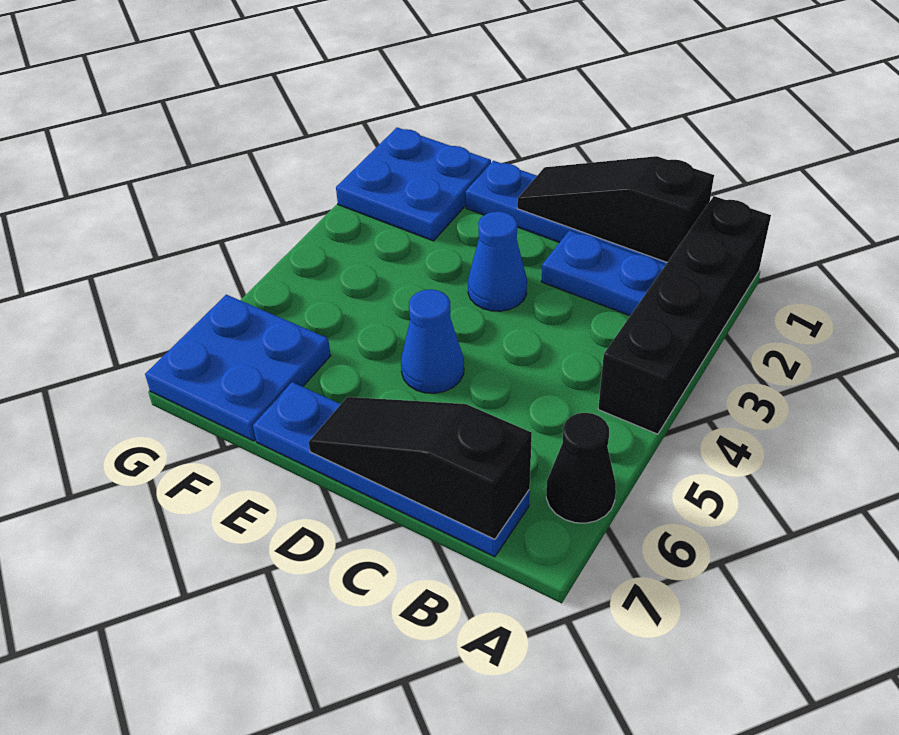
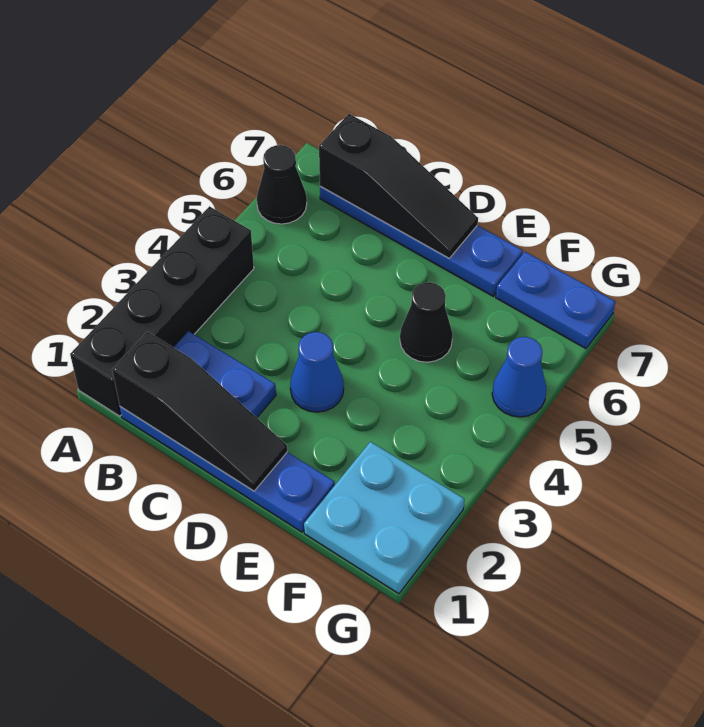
blue cone D5 level 1 -> blue cone G5 level 1
none -> black cone E5 level 1
blue plate F1:G2 level 1 -> cyan plate F1:G2 level 1
blue plate F6:G7 level 1 -> blue plate F7:G7 level 1

